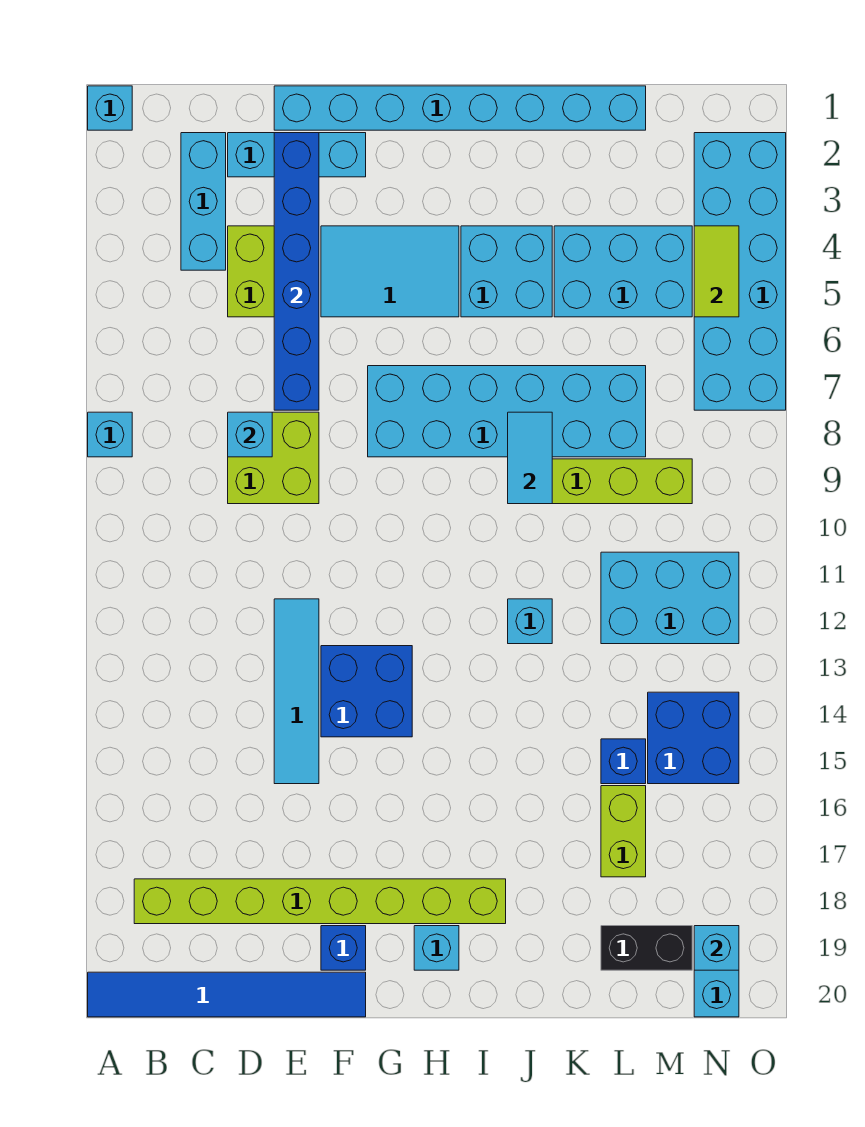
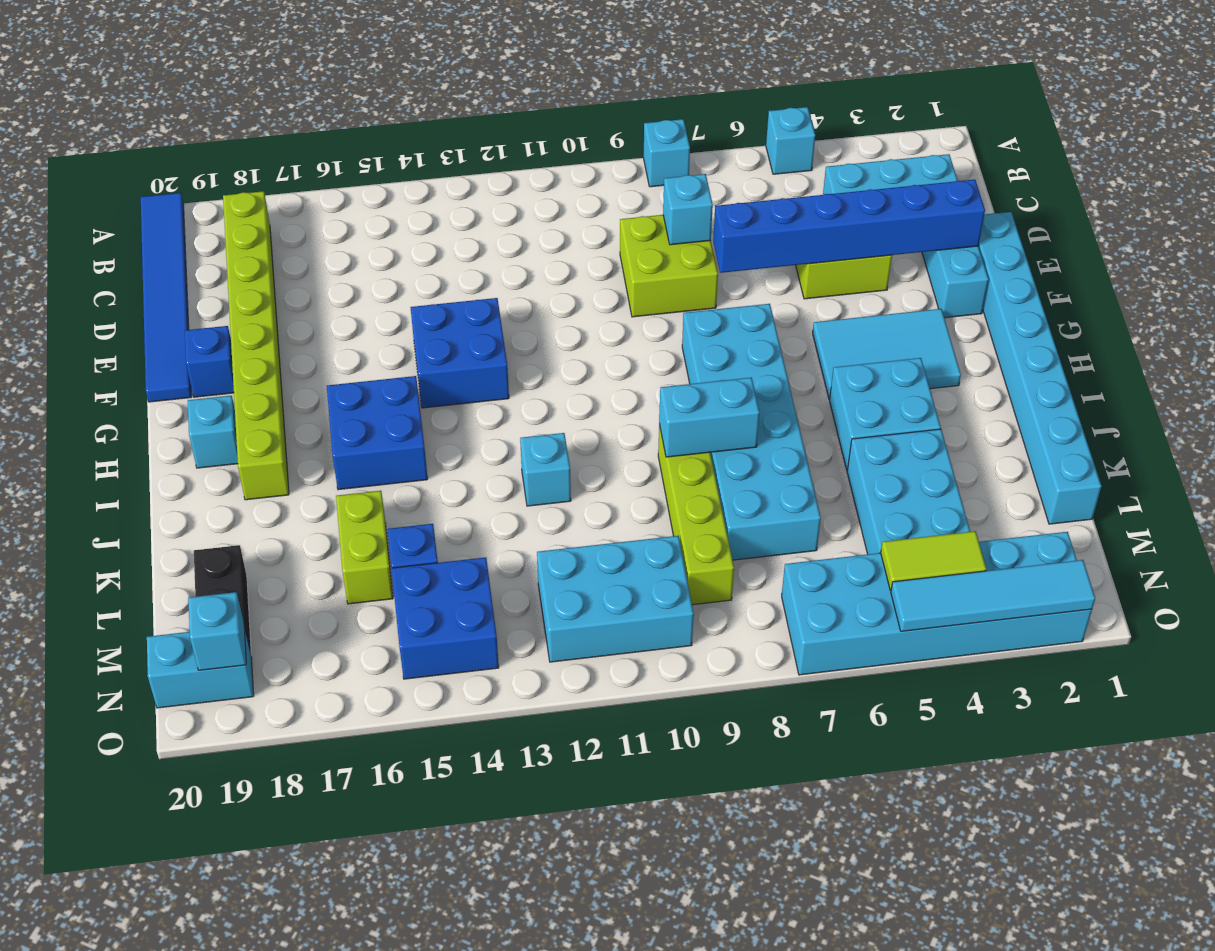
cyan brick A1 level 1 -> cyan brick A5 level 1
cyan tile E12:E15 level 1 -> cyan tile O2:O5 level 2
cyan tile F4:H5 level 1 -> cyan tile G3:H5 level 1
none -> blue brick H15:I16 level 1
cyan tile J8:J9 level 2 -> cyan brick J8:J9 level 2
cyan brick L11:N12 level 1 -> cyan brick M10:N12 level 1
lime brick L16:L17 level 1 -> lime brick K16:L16 level 1

